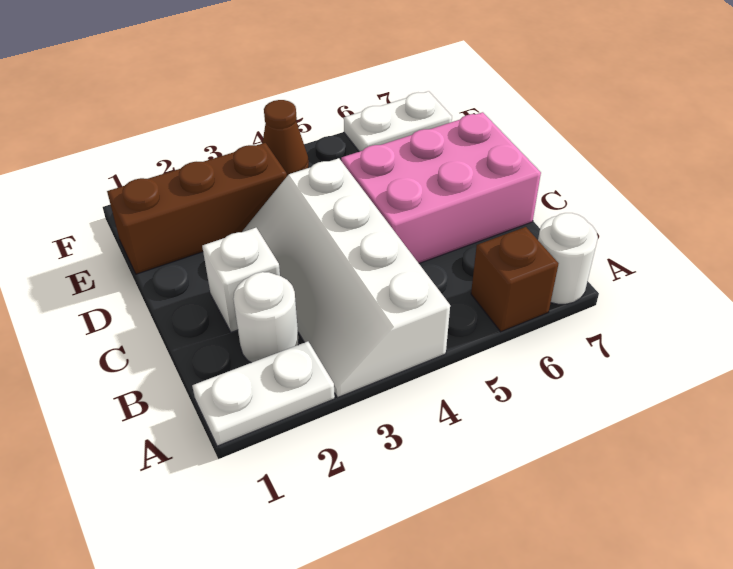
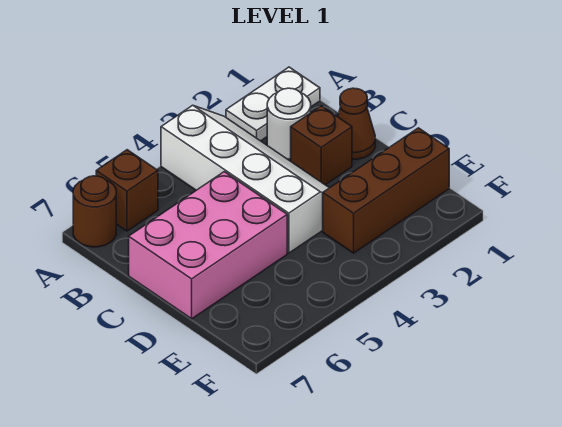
white round brick A7 level 1 -> brown round brick A7 level 1
white brick C2 level 1 -> brown brick C2 level 1
brown cone F4 level 1 -> brown cone C1 level 1
white plate F6:F7 level 1 -> none

